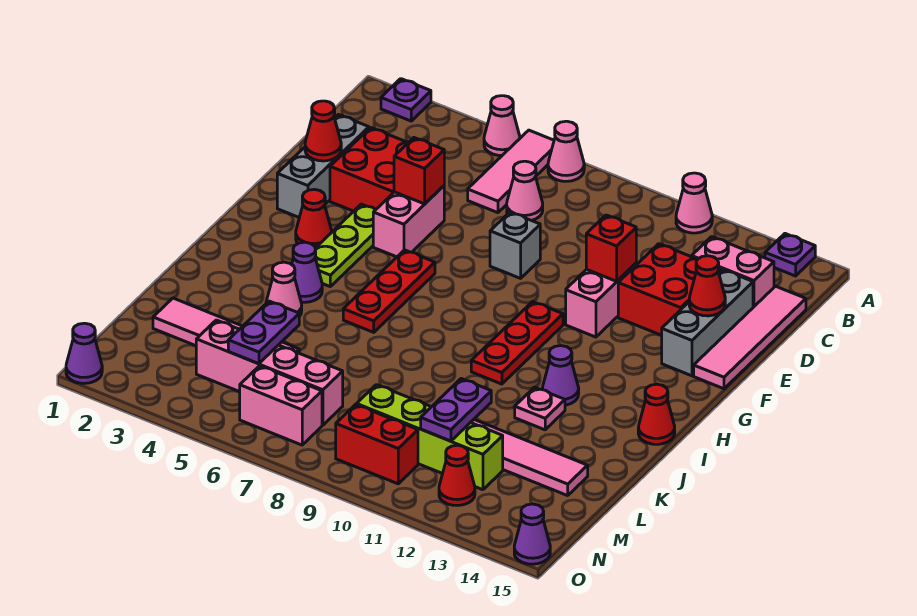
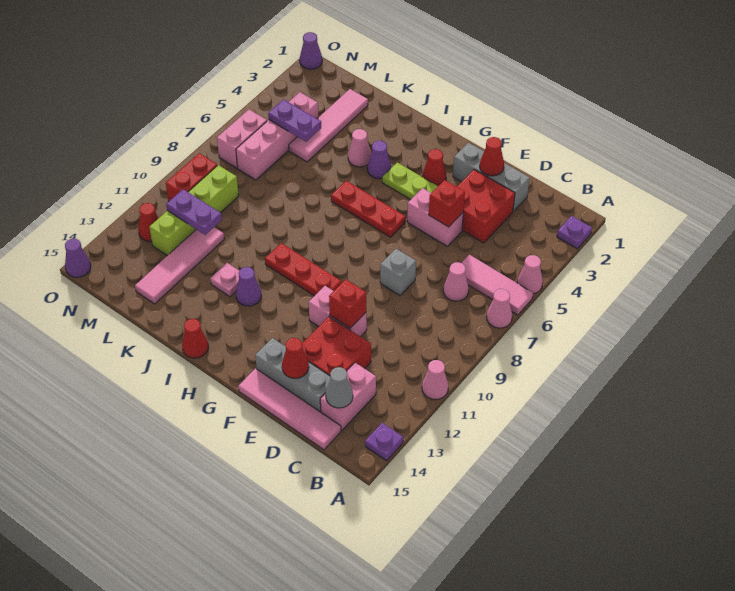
none -> grey cone C14 level 2

